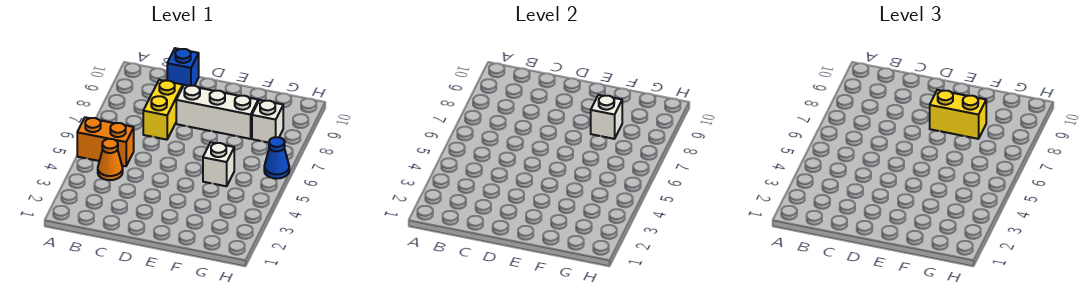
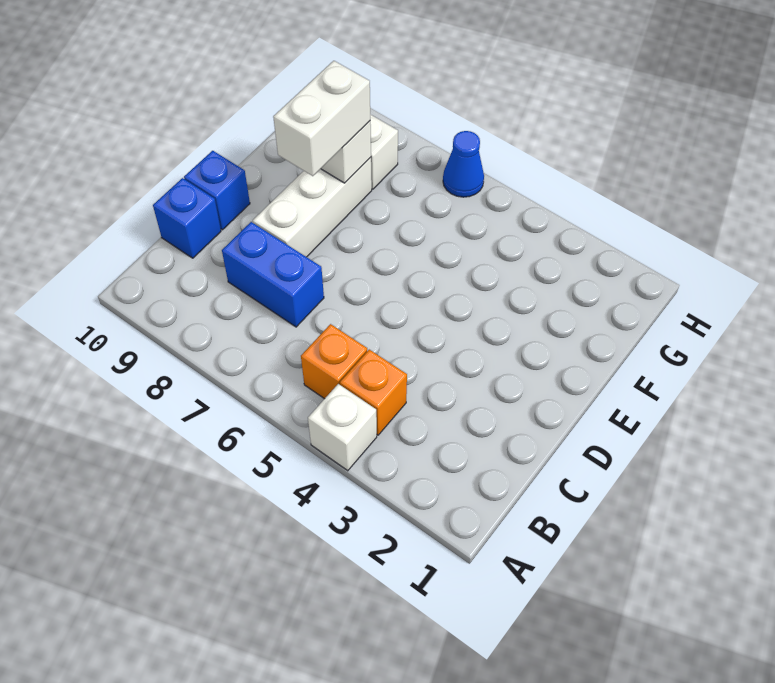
orange brick A5:B5 level 1 -> orange brick B5 level 1
orange cone B4 level 1 -> orange brick B4 level 1
yellow brick C7:C8 level 1 -> blue brick C7:C8 level 1
none -> blue brick D10 level 1
yellow brick E8:F8 level 3 -> white brick E8:F8 level 3
white brick F5 level 1 -> white brick A4 level 1

